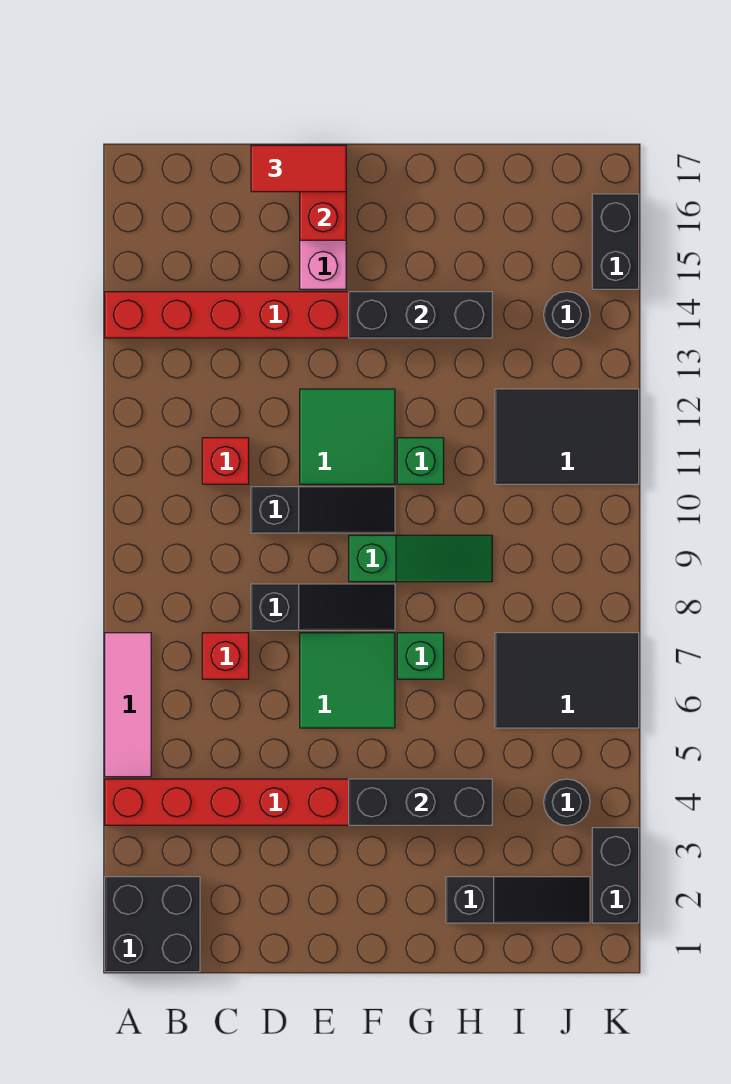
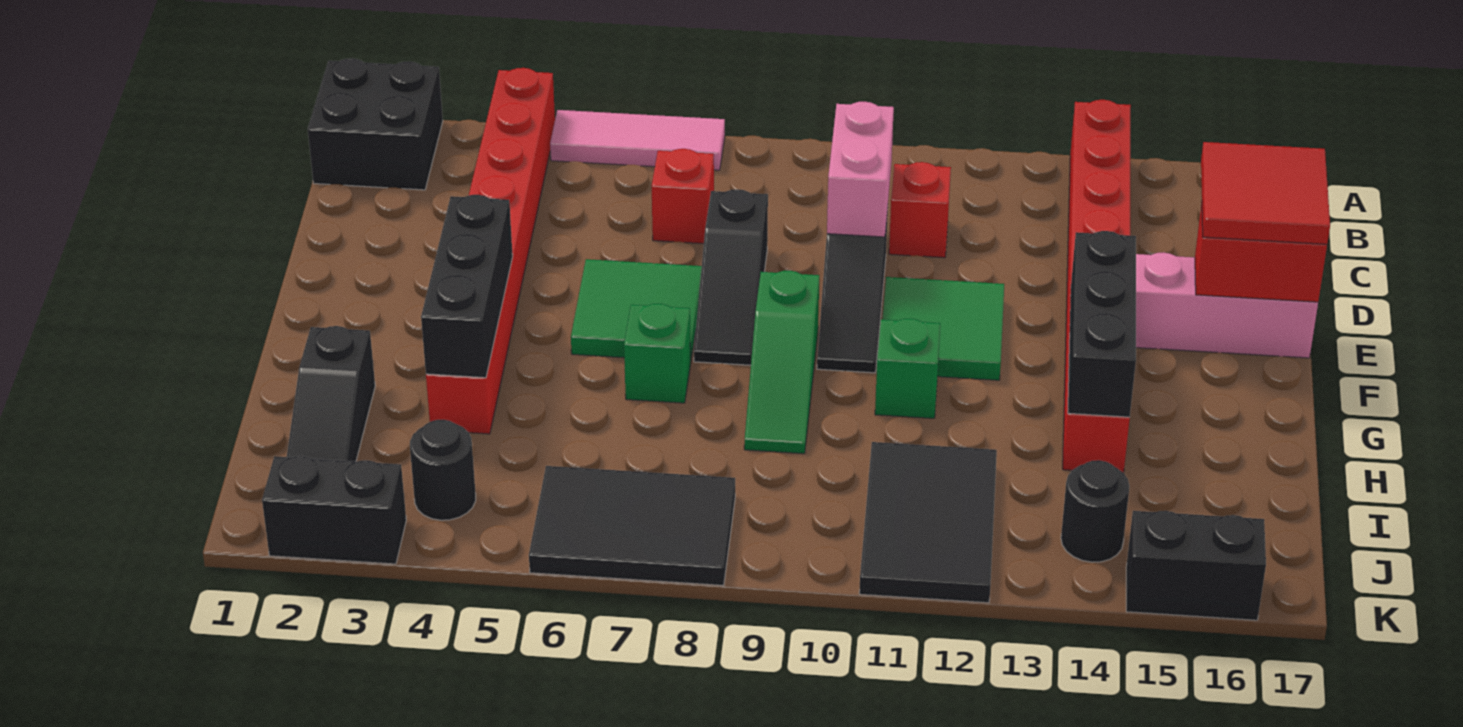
none -> pink brick C10:D10 level 2
red tile D17:E17 level 3 -> red tile D16:E17 level 3
black tile I6:K7 level 1 -> black tile J6:K8 level 1

